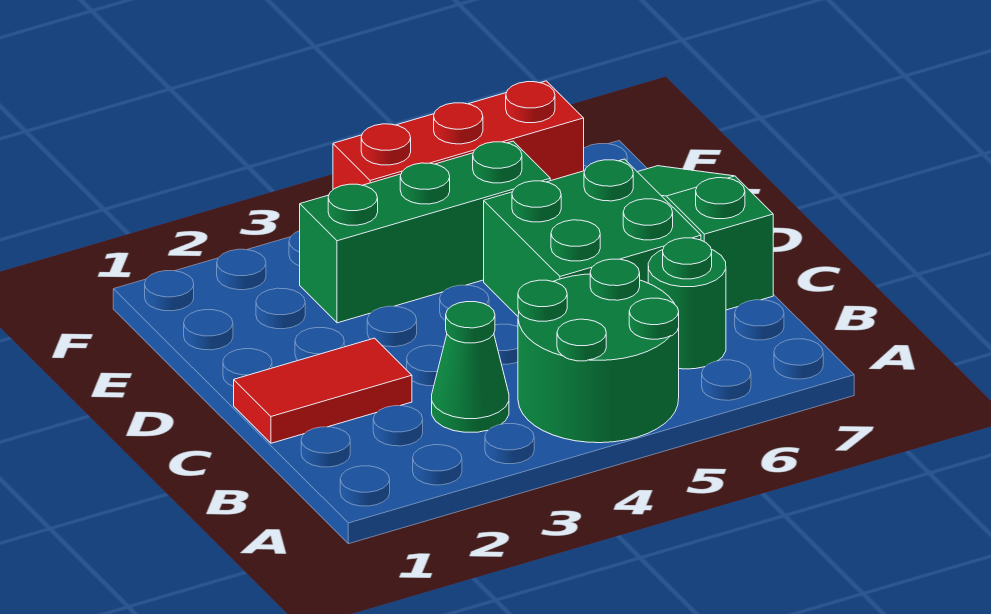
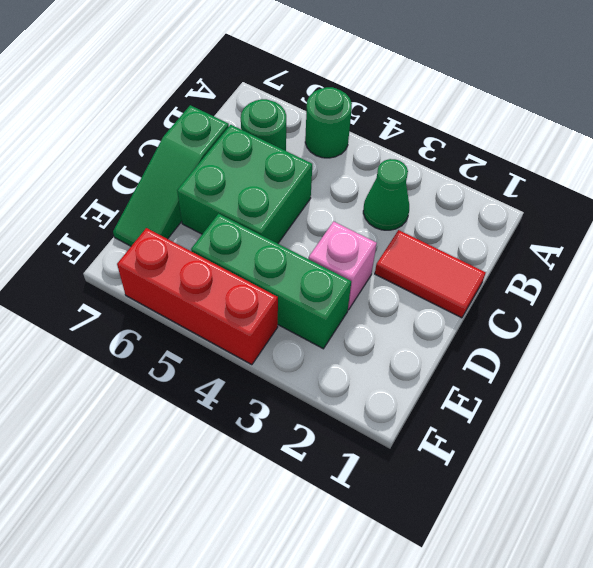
green round brick A4:B5 level 1 -> green round brick A5 level 1
none -> pink brick D3 level 1

